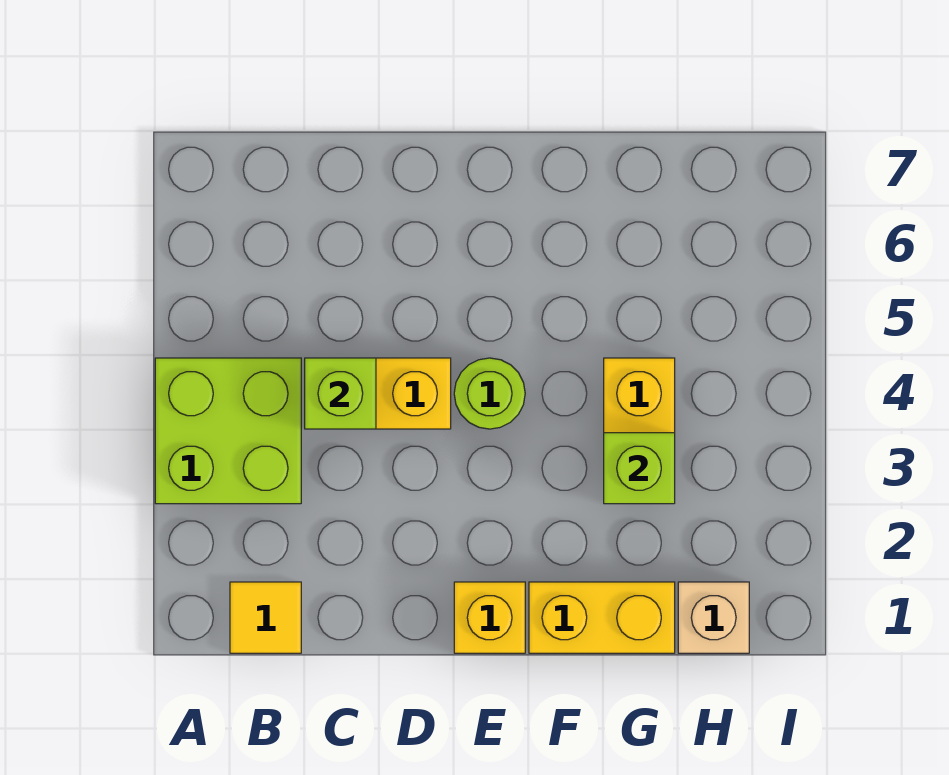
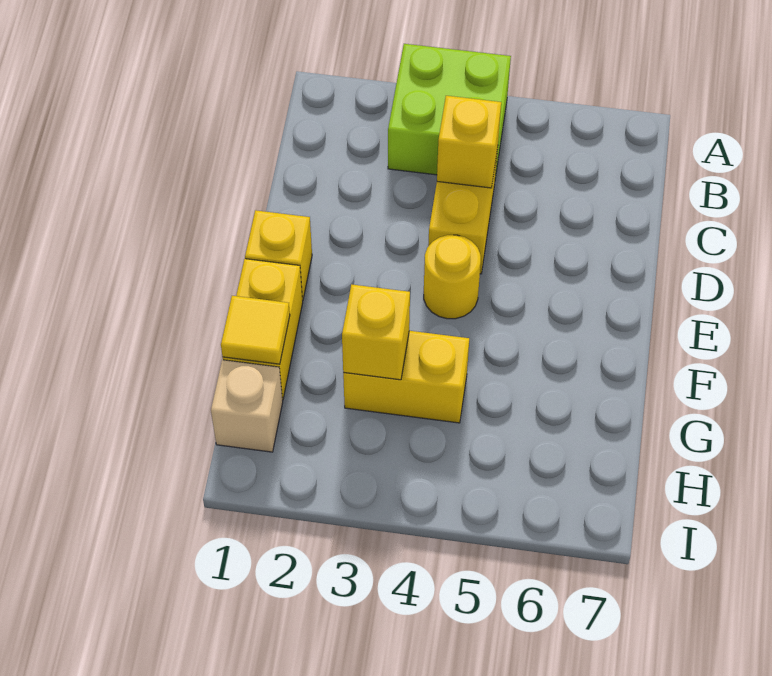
yellow tile B1 level 1 -> yellow tile G1 level 2
lime brick C4 level 2 -> yellow brick C4 level 2
lime round brick E4 level 1 -> yellow round brick E4 level 1
lime brick G3 level 2 -> yellow brick G3 level 2

